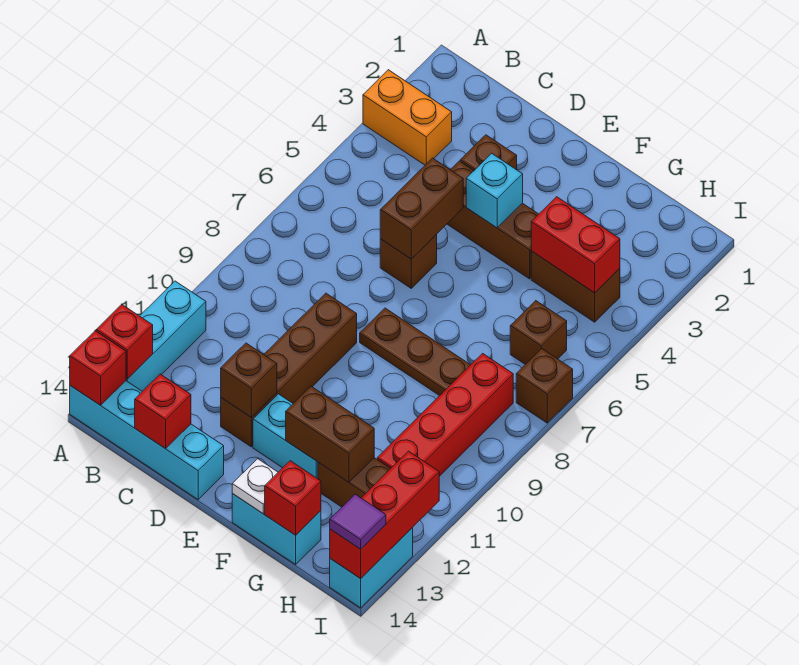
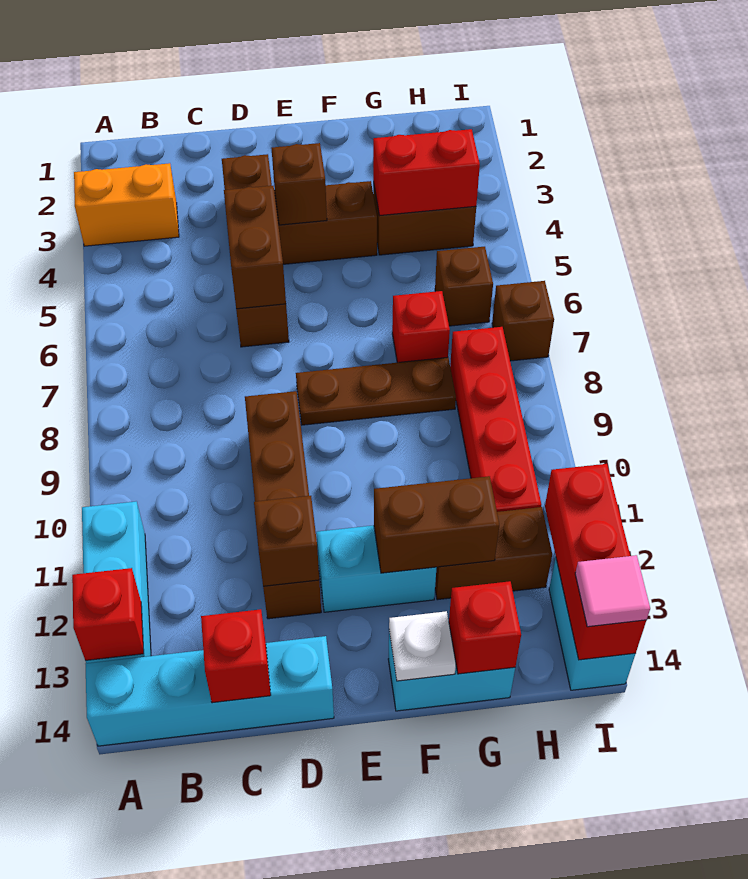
red brick A14 level 2 -> red brick G7 level 1
cyan brick E4 level 2 -> brown brick E4 level 2
purple tile I14 level 3 -> pink tile I14 level 3

